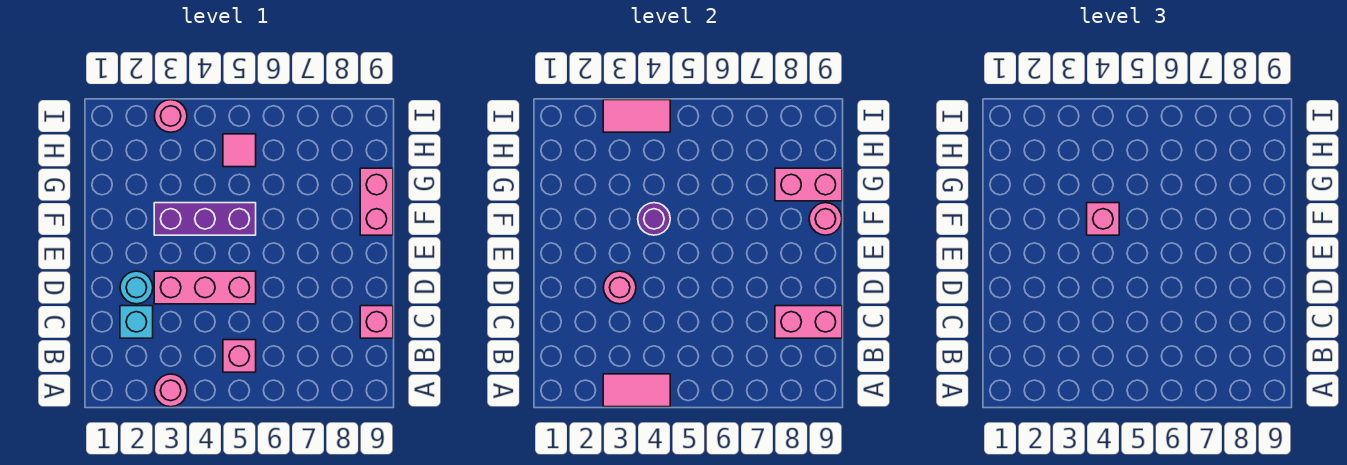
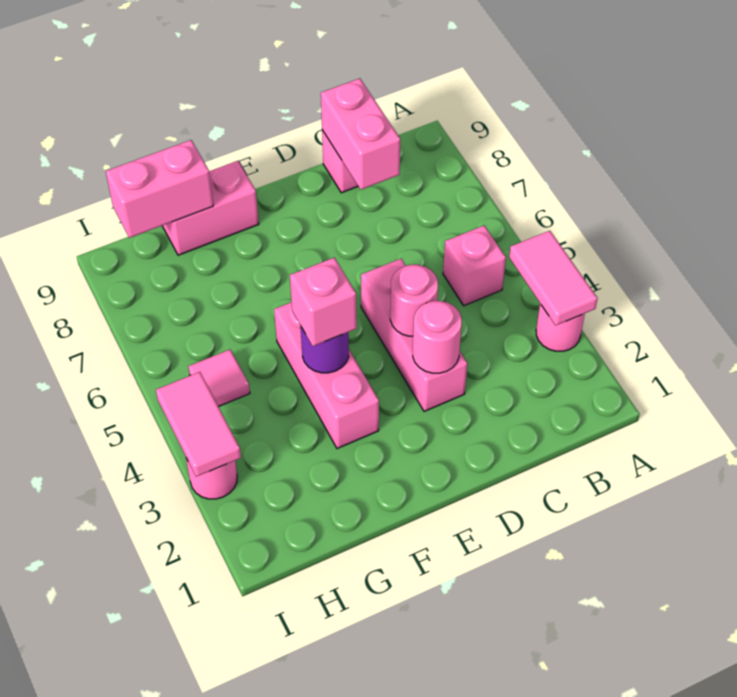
cyan brick C2 level 1 -> none
cyan round brick D2 level 1 -> none
purple brick F3:F5 level 1 -> pink brick F3:F5 level 1
pink round brick F9 level 2 -> pink round brick D4 level 2
pink brick G8:G9 level 2 -> pink brick G9:H9 level 2

